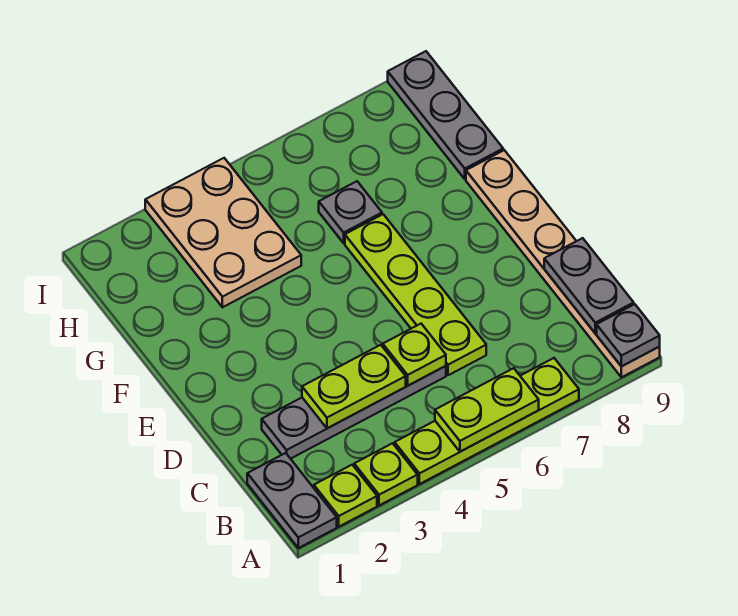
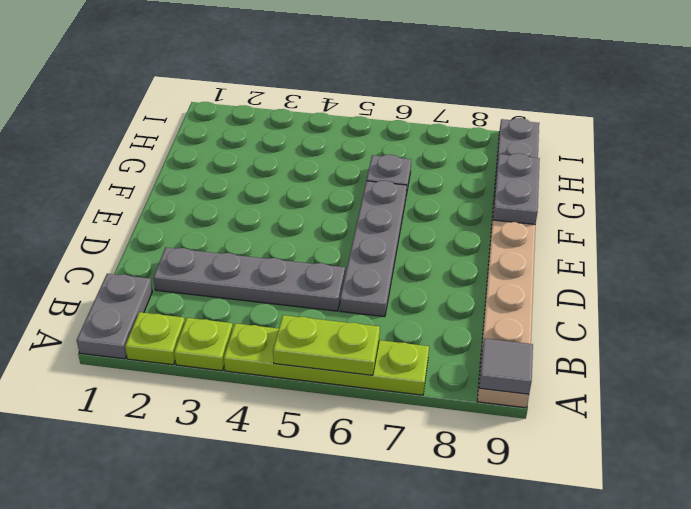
grey plate A9 level 2 -> grey tile A9 level 2
grey plate B9:C9 level 2 -> grey plate F9:G9 level 2
lime plate C3:C4 level 2 -> none
lime plate C5 level 2 -> none
lime plate C6:F6 level 1 -> grey plate C6:F6 level 1
tan plate G3:I4 level 1 -> none

